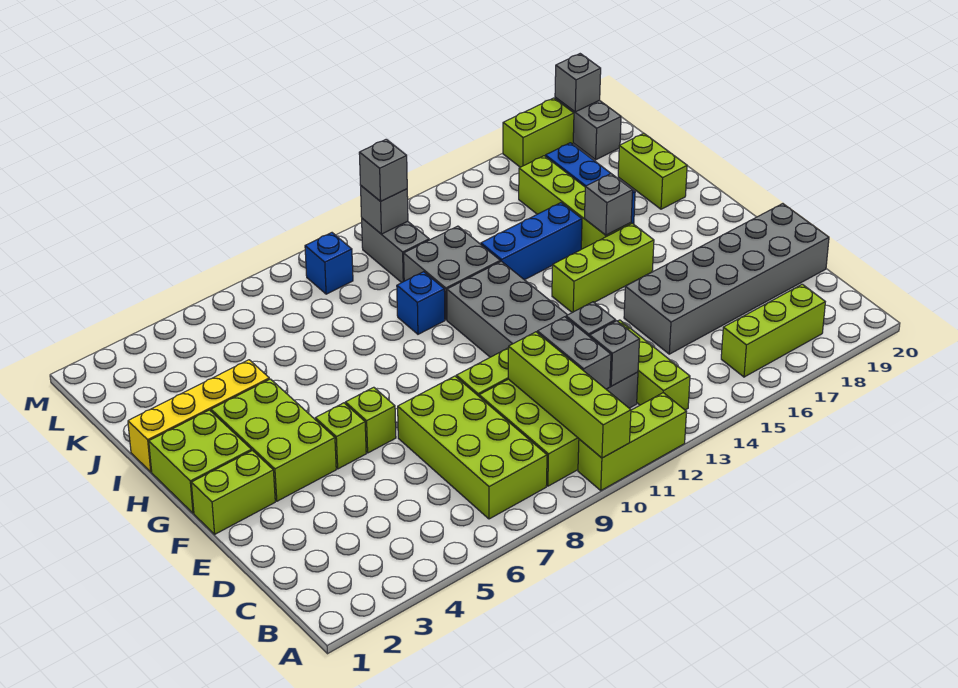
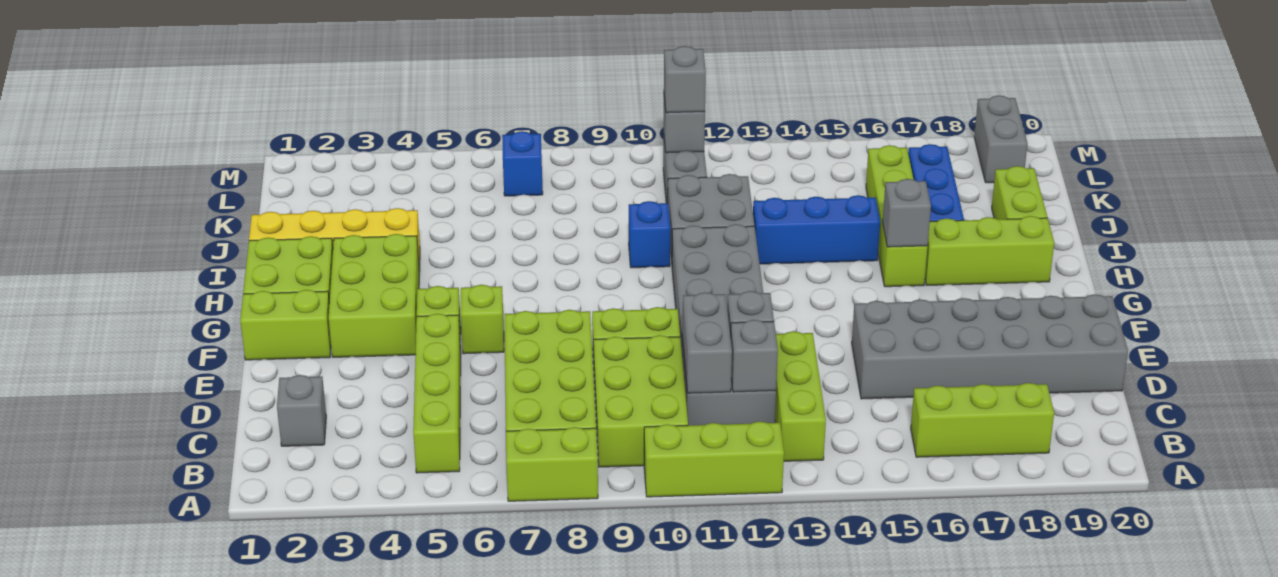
lime brick A10:D10 level 2 -> lime brick B5:E5 level 1
lime brick G14:G16 level 1 -> lime brick H17:H19 level 1
blue brick L9 level 1 -> blue brick L7 level 1
lime brick M17:M18 level 1 -> lime brick A7:A8 level 1
grey brick M19 level 2 -> grey brick C2 level 1

